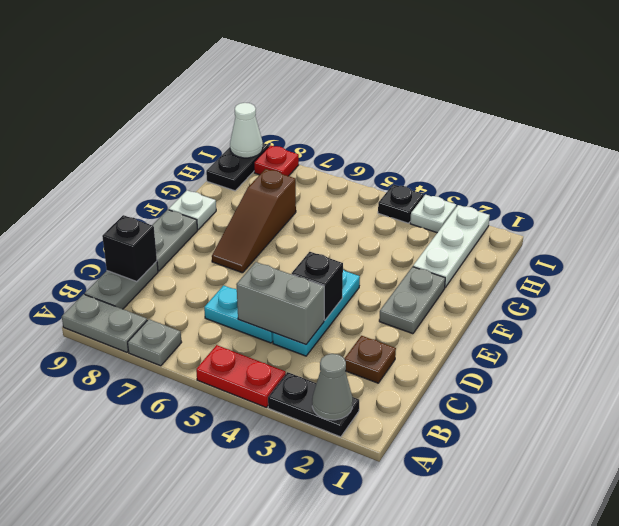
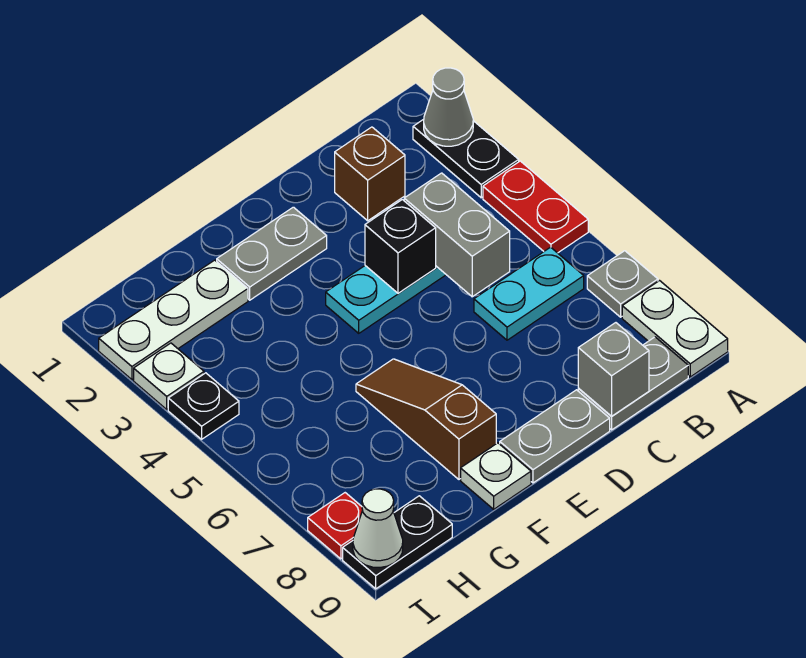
grey plate A8:A9 level 1 -> white plate A8:A9 level 1
brown plate C2 level 1 -> brown brick C2 level 1
cyan plate C5:C6 level 1 -> cyan plate B6:C6 level 1
black brick C9 level 2 -> grey brick C9 level 2
brown slope E7:G7 level 1 top G -> brown slope F6:F8 level 1 top 8

